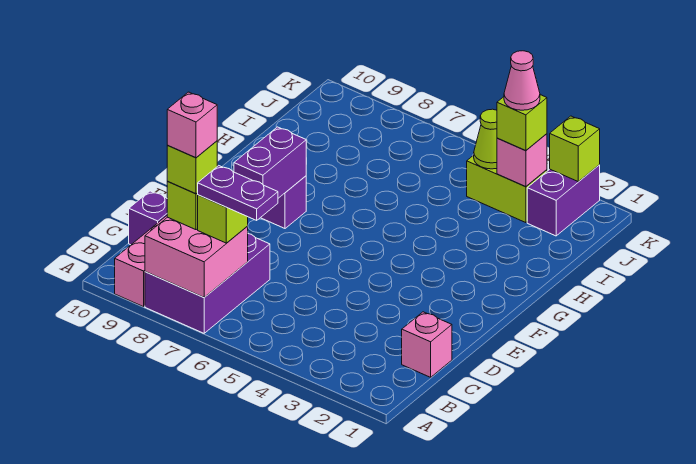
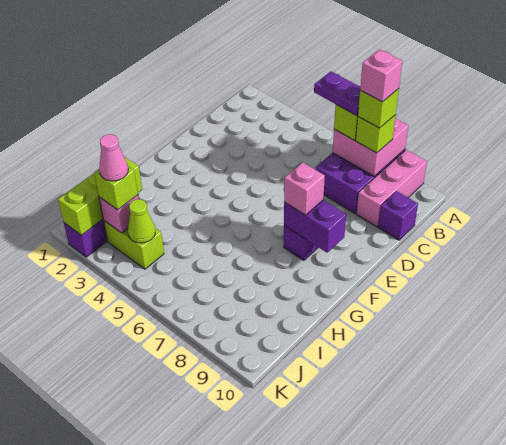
pink brick C1 level 1 -> pink brick F8 level 3
purple brick E8:F8 level 2 -> purple brick F8:F9 level 2
lime brick K2 level 2 -> lime brick I2:K2 level 2

